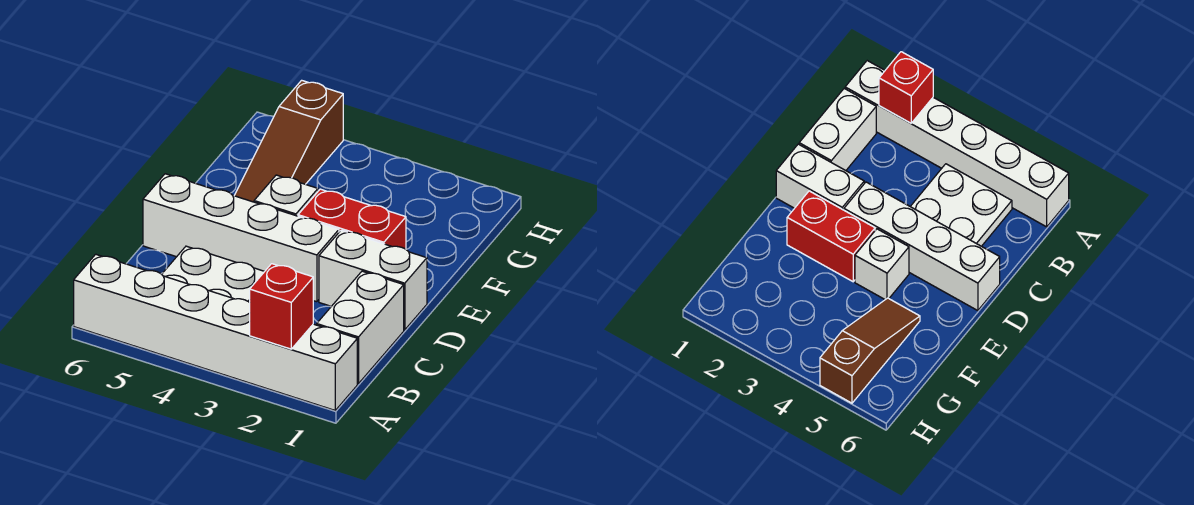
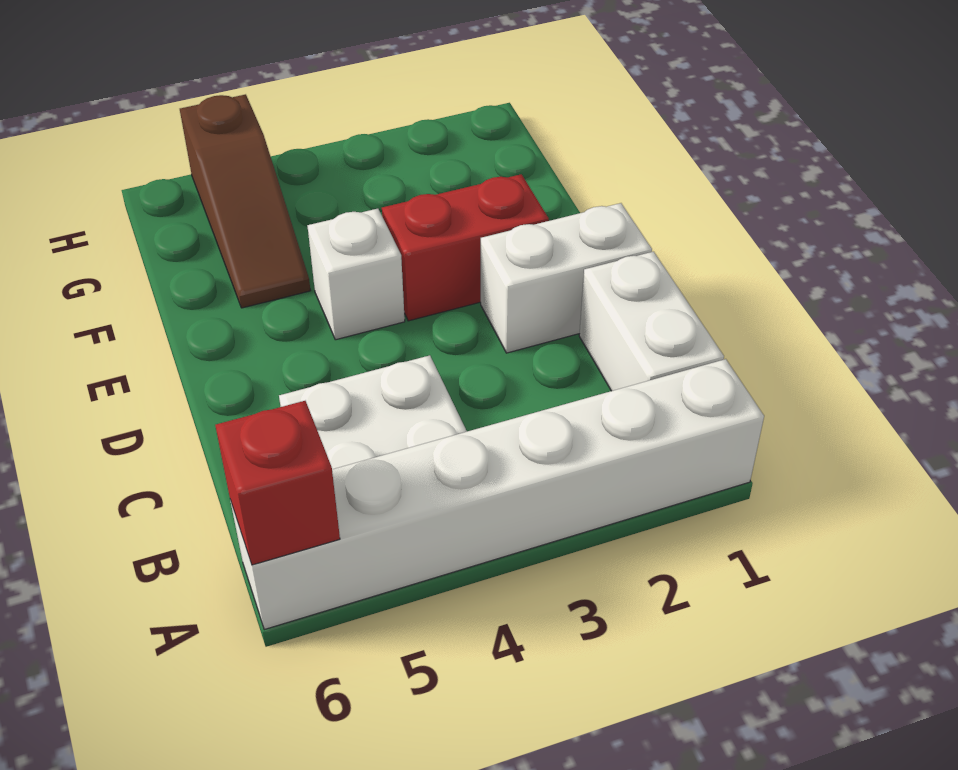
red brick A2 level 2 -> red brick A6 level 2
white brick D3:D6 level 1 -> none

